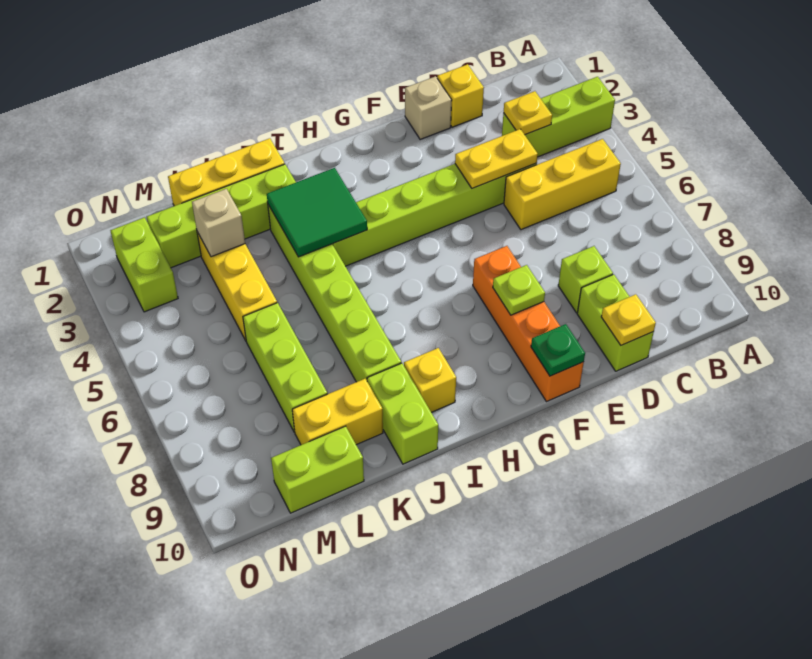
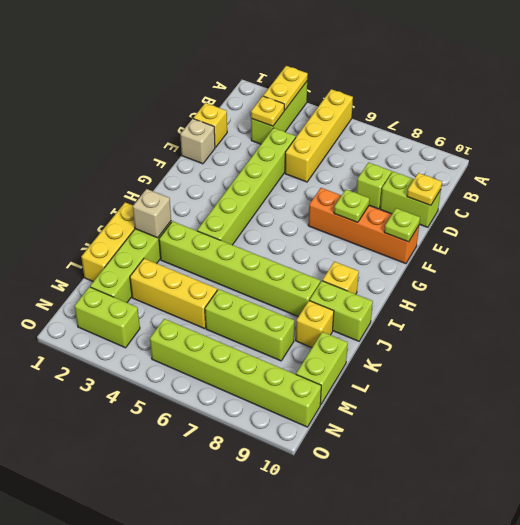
yellow brick B5:D5 level 1 -> yellow brick A5:D5 level 1
yellow plate D4:E4 level 2 -> yellow plate A3:B3 level 2
green plate F10 level 2 -> lime plate F10 level 2
green tile I3:J4 level 2 -> none
yellow brick K9:L9 level 1 -> yellow brick K9 level 1
tan brick L3 level 2 -> tan brick J2 level 2
none -> lime brick N5:N10 level 1

